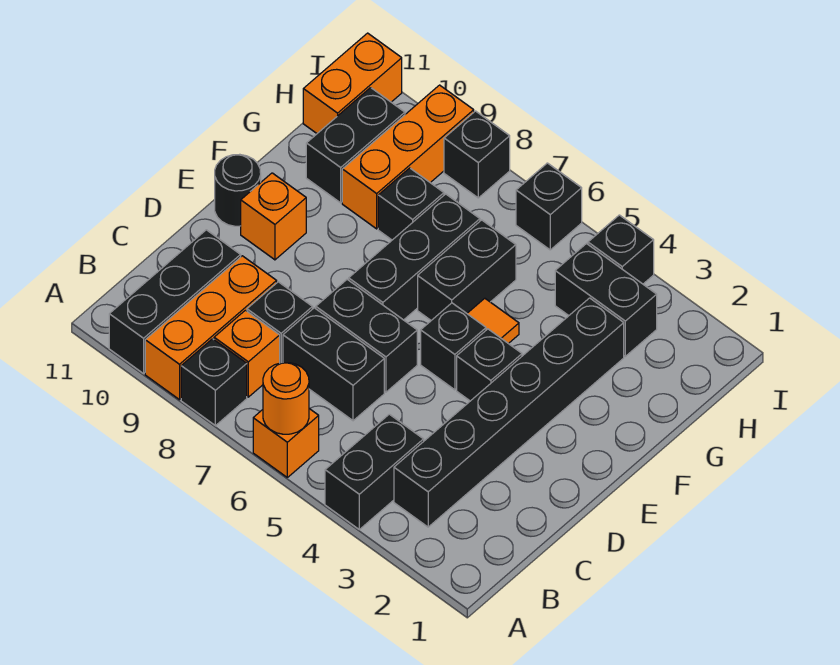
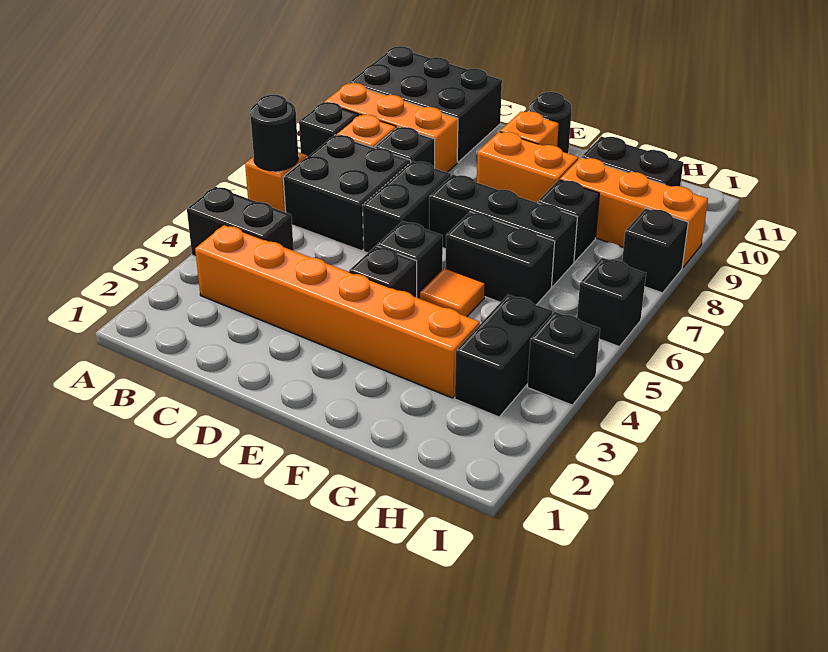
orange round brick A6 level 2 -> black round brick A6 level 2
black brick A10:C10 level 1 -> black brick A10:C11 level 1
black brick B3:G3 level 1 -> orange brick B3:G3 level 1
black brick C6:C7 level 1 -> black brick B6:C7 level 1
orange brick H11:I11 level 1 -> orange brick E9:F9 level 1

